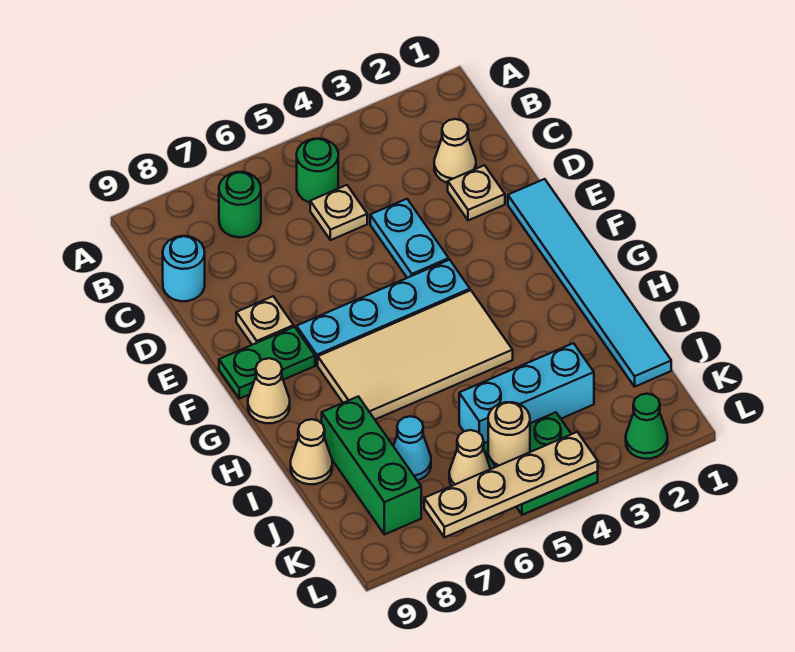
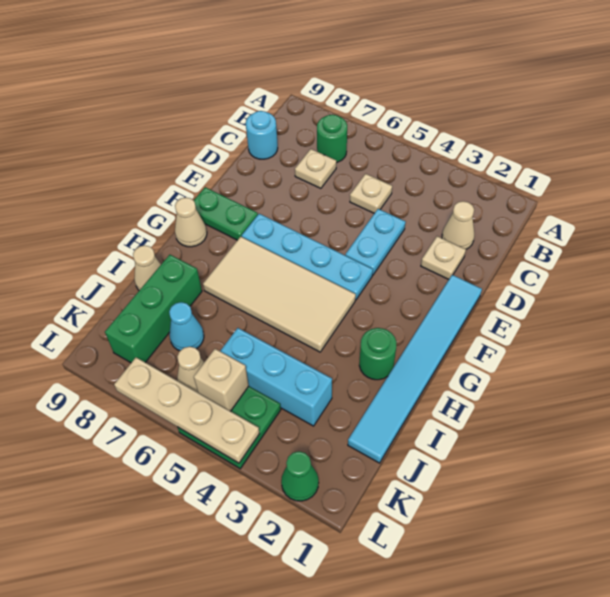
green round brick B5 level 1 -> green round brick H2 level 1
tan plate E8 level 1 -> tan plate C7 level 1
tan round brick K5 level 2 -> tan brick K5 level 2

